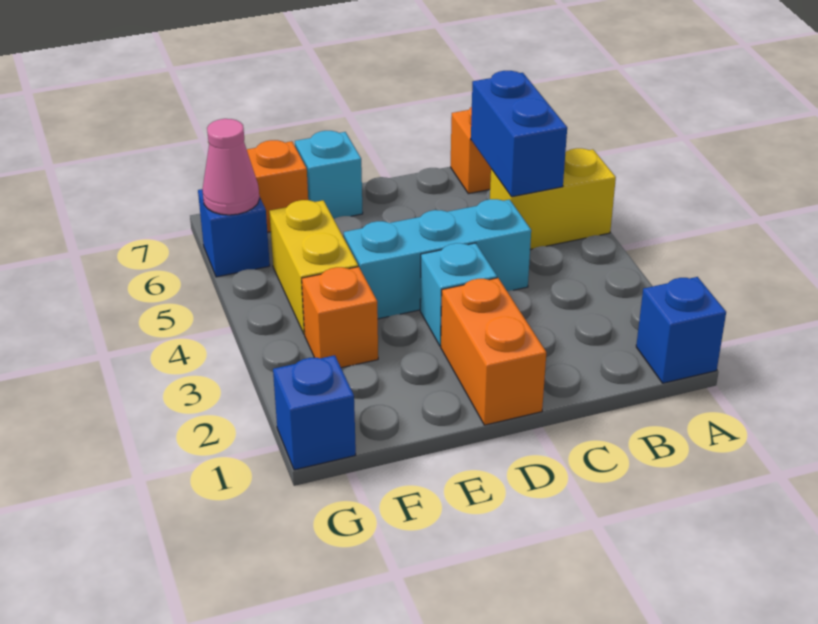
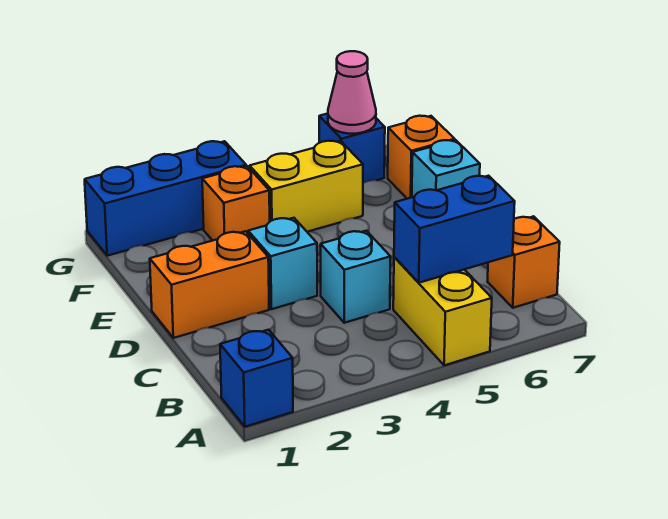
cyan brick C4:E4 level 1 -> cyan brick C4 level 1
blue brick G1 level 1 -> blue brick G1:G3 level 1

